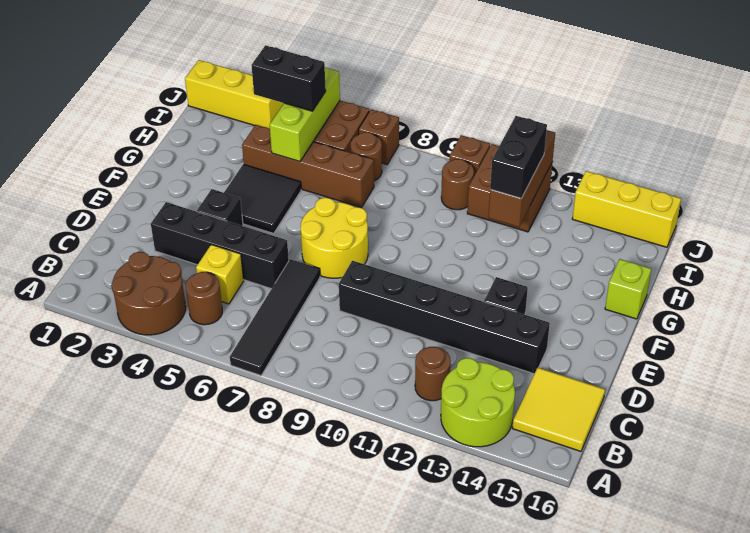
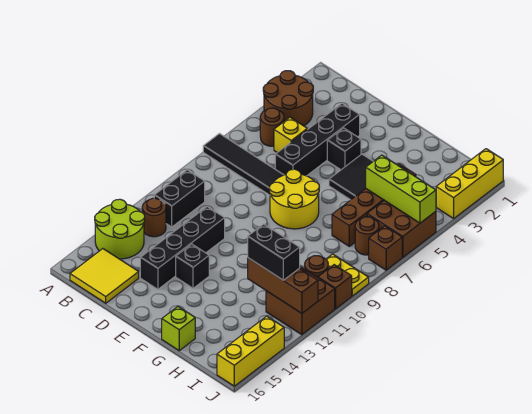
black brick D9:D14 level 1 -> black brick D11:D14 level 1
black brick I4:I5 level 3 -> black brick B10:B11 level 1
none -> yellow plate I9:J9 level 1

